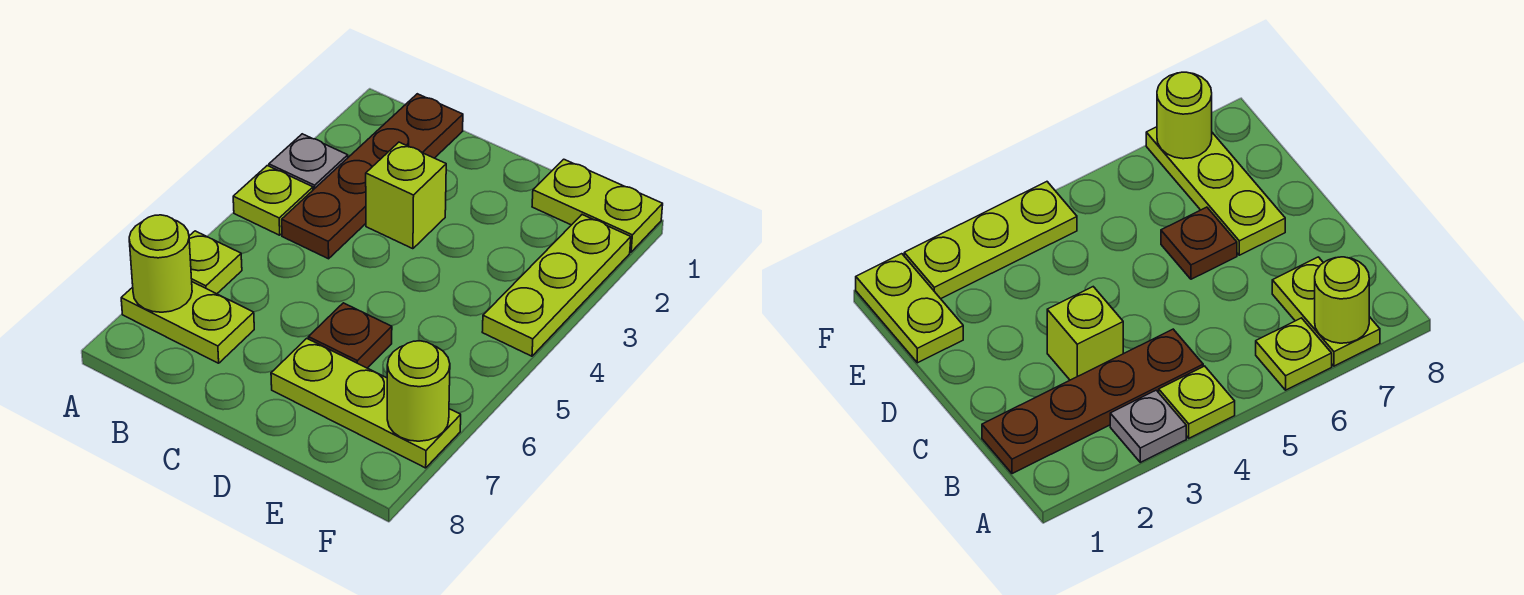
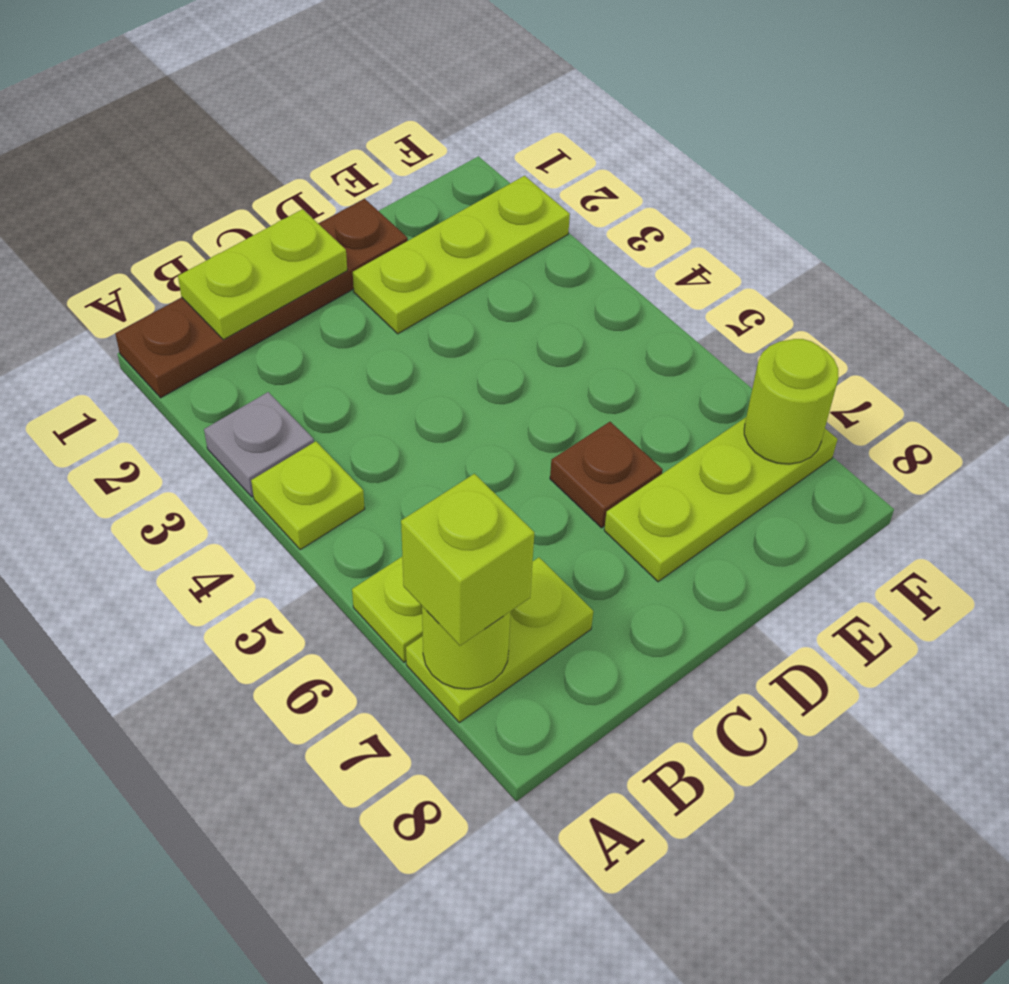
brown plate B1:B4 level 1 -> brown plate A1:D1 level 1
lime brick C3 level 1 -> lime brick A7 level 3
lime plate E1:F1 level 1 -> lime plate B1:C1 level 2
lime plate F2:F4 level 1 -> lime plate D2:F2 level 1

